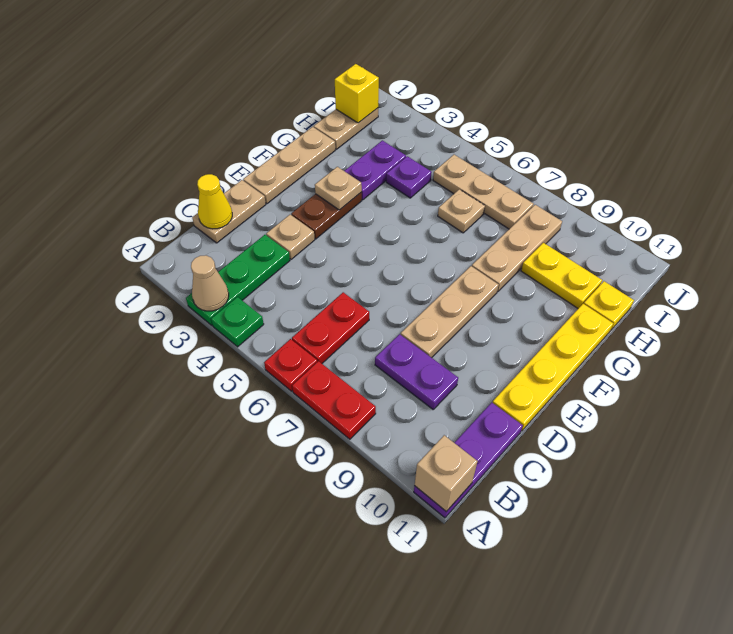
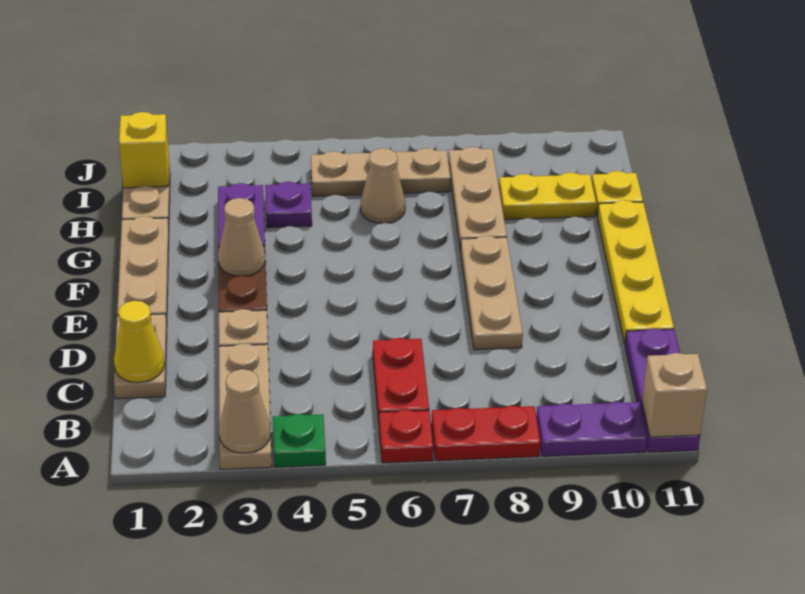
green plate A3:C3 level 1 -> tan plate A3:C3 level 1
purple plate C8:C9 level 1 -> purple plate A9:A10 level 1
tan plate F3 level 2 -> tan cone F3 level 2
tan plate H6 level 1 -> tan cone H6 level 1

